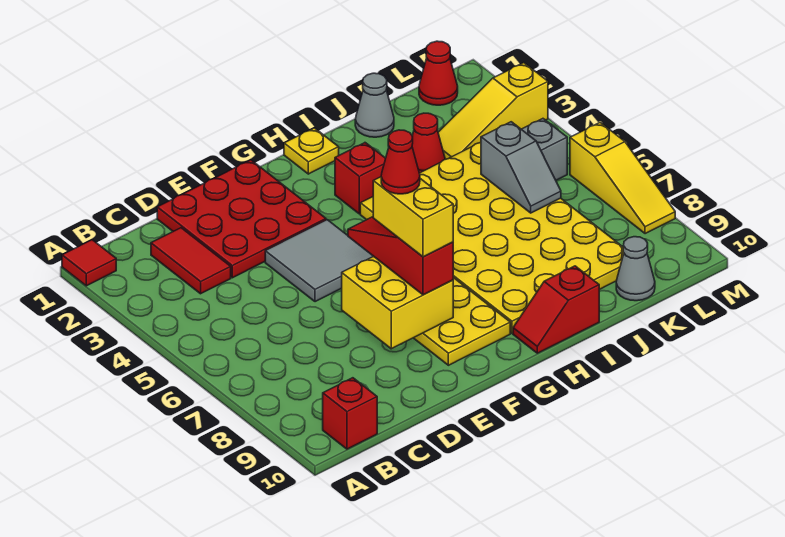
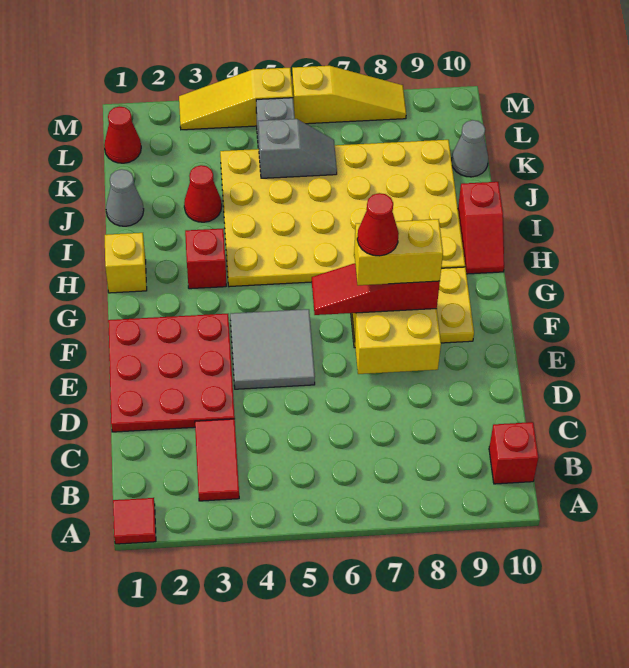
red tile C2:C3 level 1 -> red tile B3:C3 level 1
yellow plate H1 level 1 -> yellow brick H1 level 1
yellow slope K3:M3 level 1 top M -> yellow slope M3:M5 level 1 top 5

